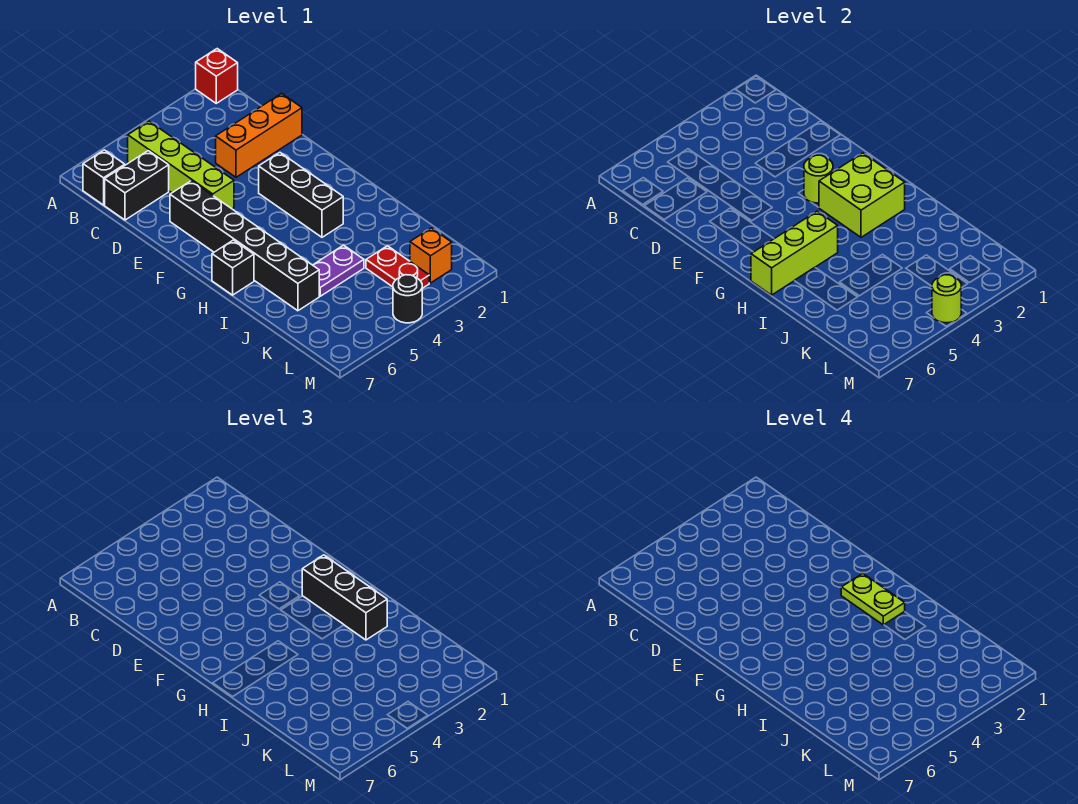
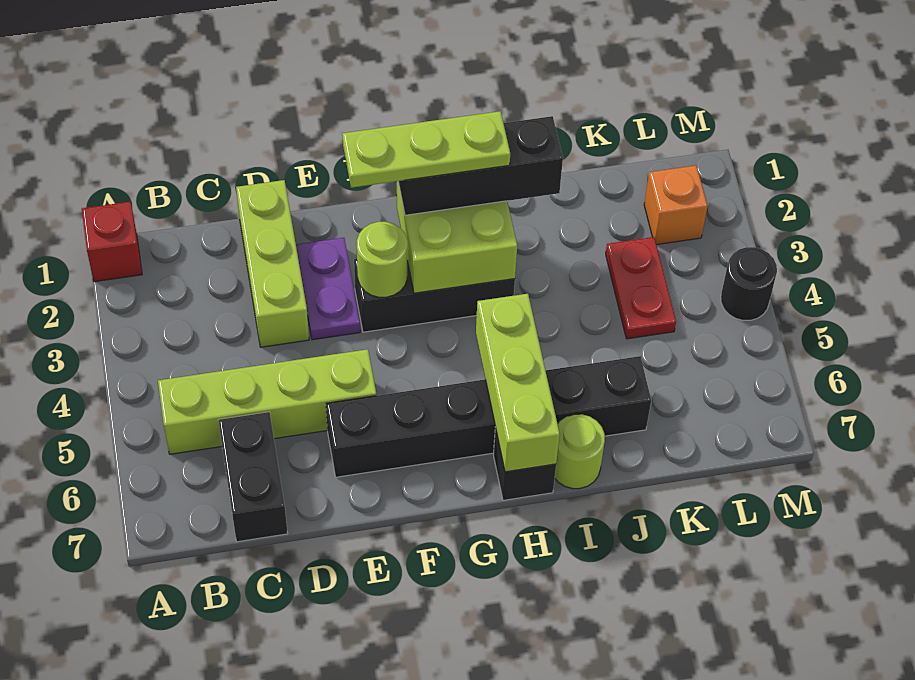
black brick B7 level 1 -> none
orange brick D1:D3 level 1 -> lime brick D1:D3 level 1
lime plate G2:H2 level 4 -> lime plate F2:H2 level 4
purple plate J4:J5 level 1 -> purple plate E2:E3 level 1
red plate K3:L3 level 1 -> red plate K3:K4 level 1
lime round brick M4 level 2 -> lime round brick I7 level 1

